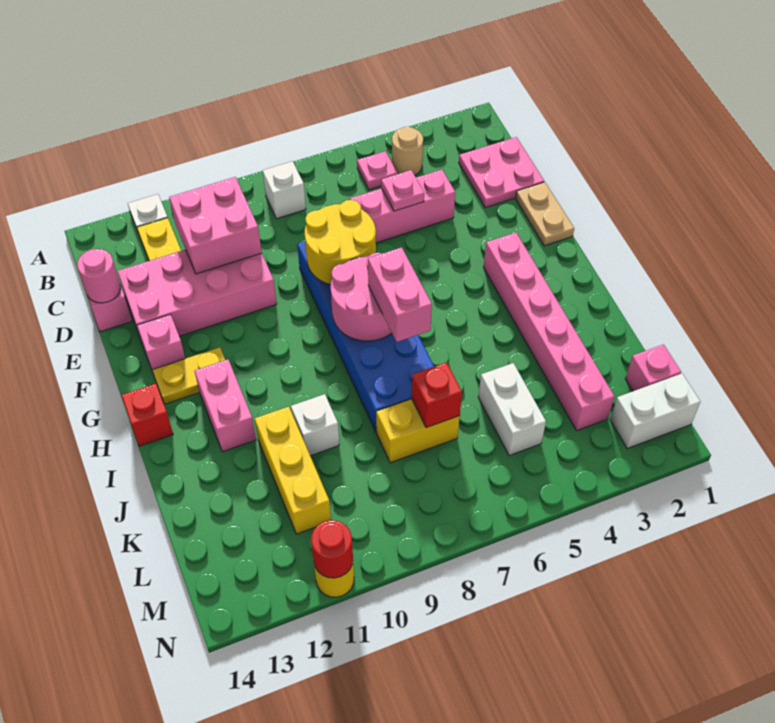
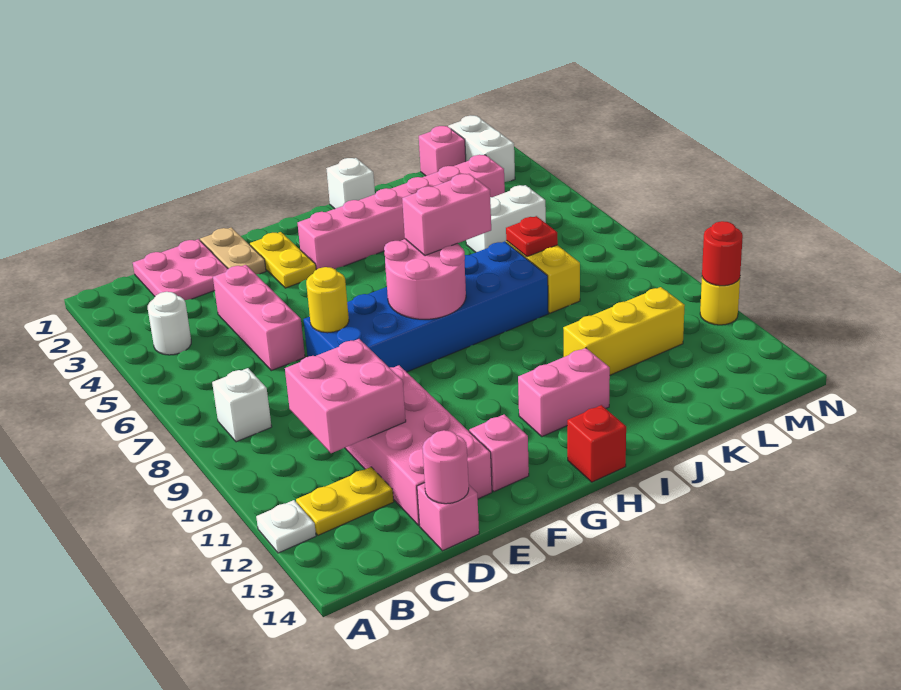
tan round brick B4 level 1 -> white round brick B4 level 1
pink plate B5 level 1 -> none
pink plate D5 level 2 -> none
tan plate E1:F1 level 1 -> tan plate E1:E2 level 1
yellow round brick E7:F8 level 2 -> yellow round brick E7 level 2
yellow plate G12:G13 level 1 -> yellow plate F2:F3 level 1
white brick J10 level 1 -> white brick I1 level 1
red brick K7 level 2 -> red plate K7 level 2

